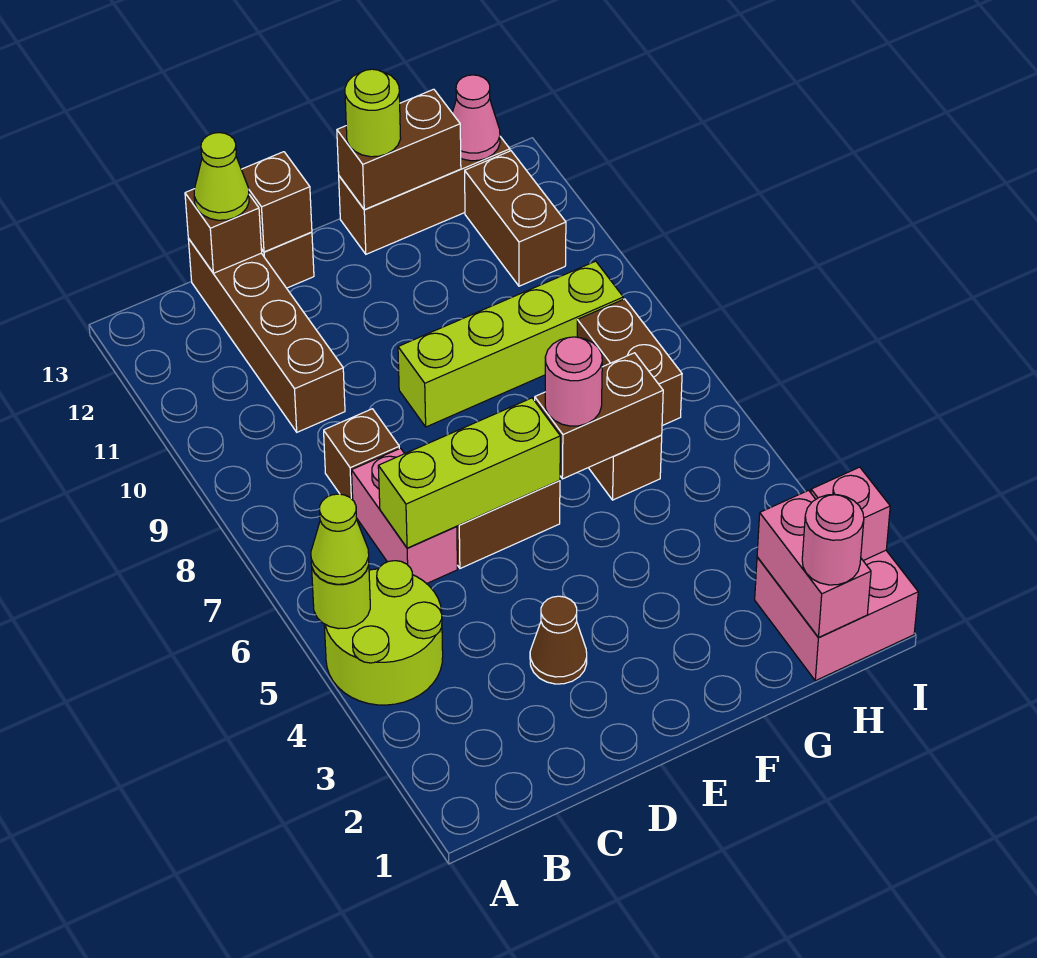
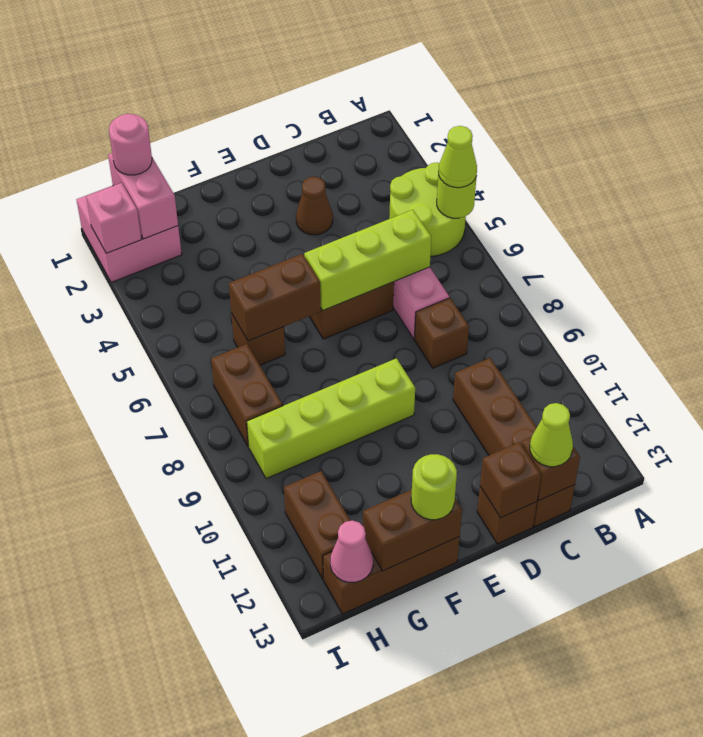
pink round brick F6 level 3 -> none

